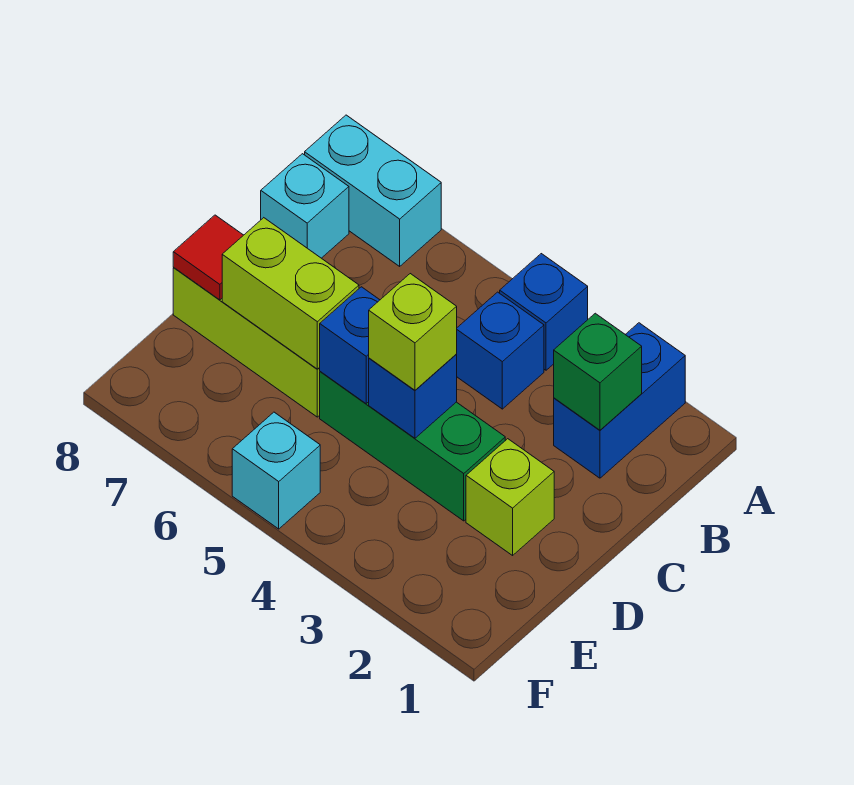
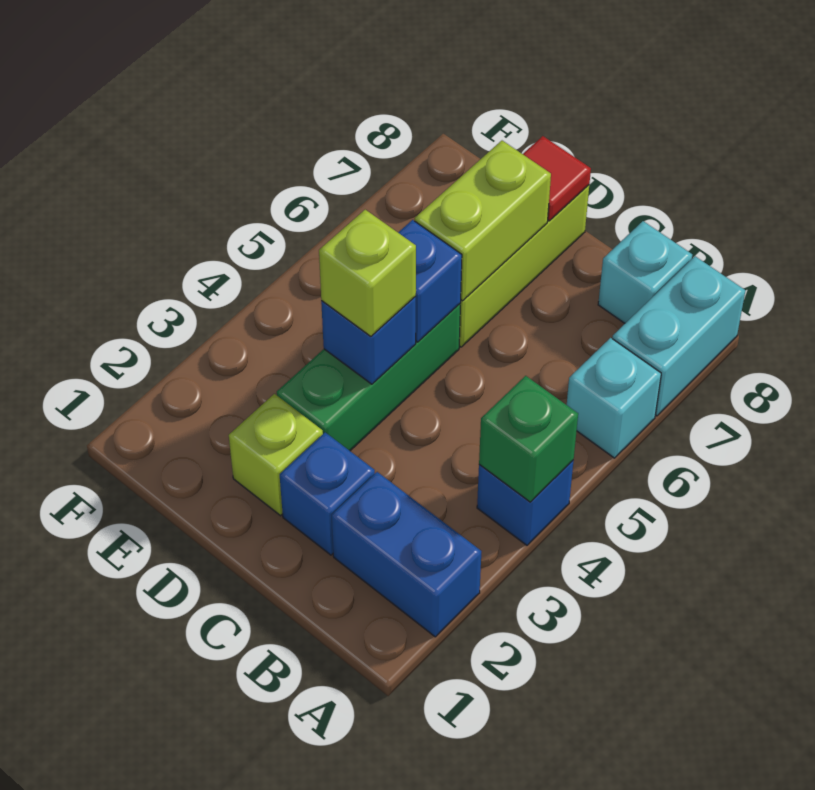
green brick B2 level 2 -> green brick A4 level 2
blue brick B4 level 1 -> blue brick C2 level 1
cyan brick F5 level 1 -> cyan brick A6 level 1

